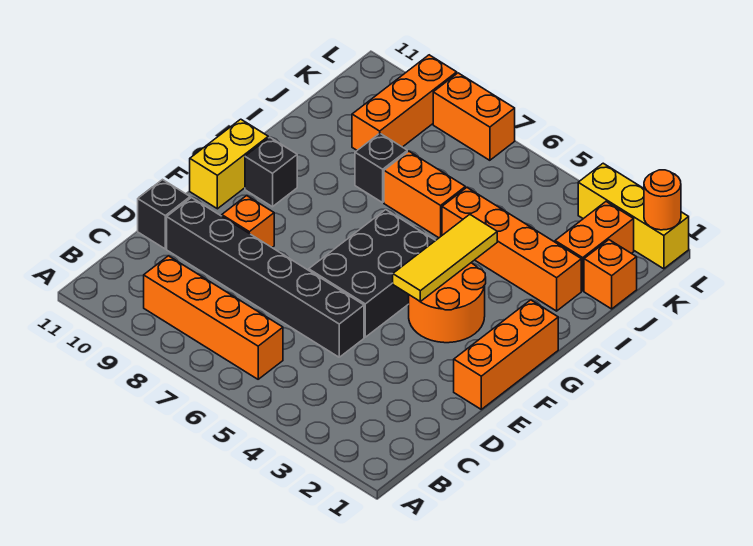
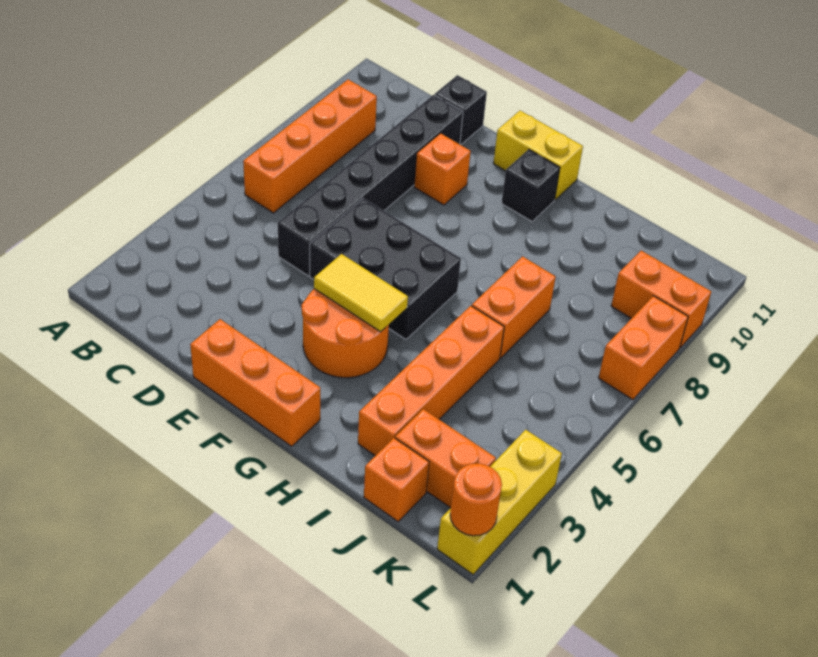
yellow tile F4:H4 level 2 -> yellow tile F4:G4 level 2
black brick I8 level 1 -> none
orange brick J9:L9 level 1 -> orange brick K9:L9 level 1

